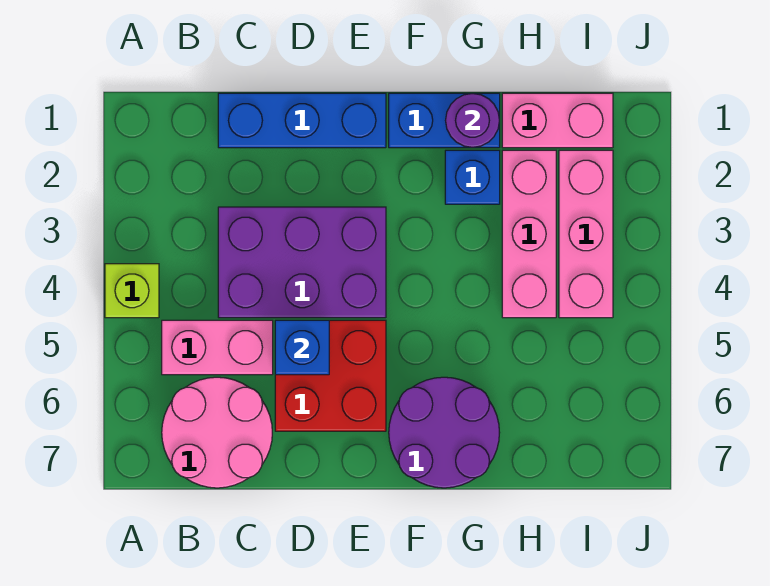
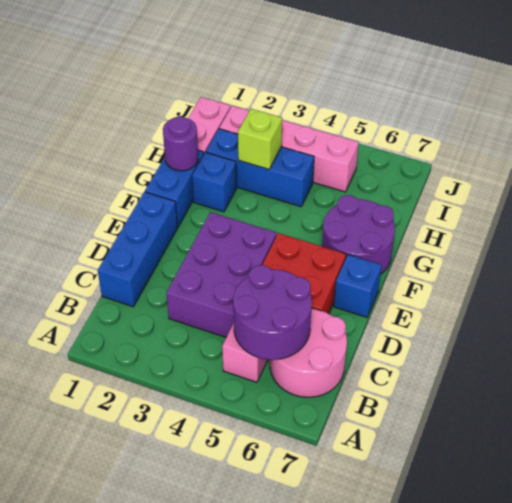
lime brick A4 level 1 -> lime brick H3 level 2
none -> purple round brick B5:C6 level 2
blue brick D5 level 2 -> blue brick E7 level 1
pink brick H2:H4 level 1 -> blue brick H2:H4 level 1
pink brick I2:I4 level 1 -> pink brick I2:I5 level 1

